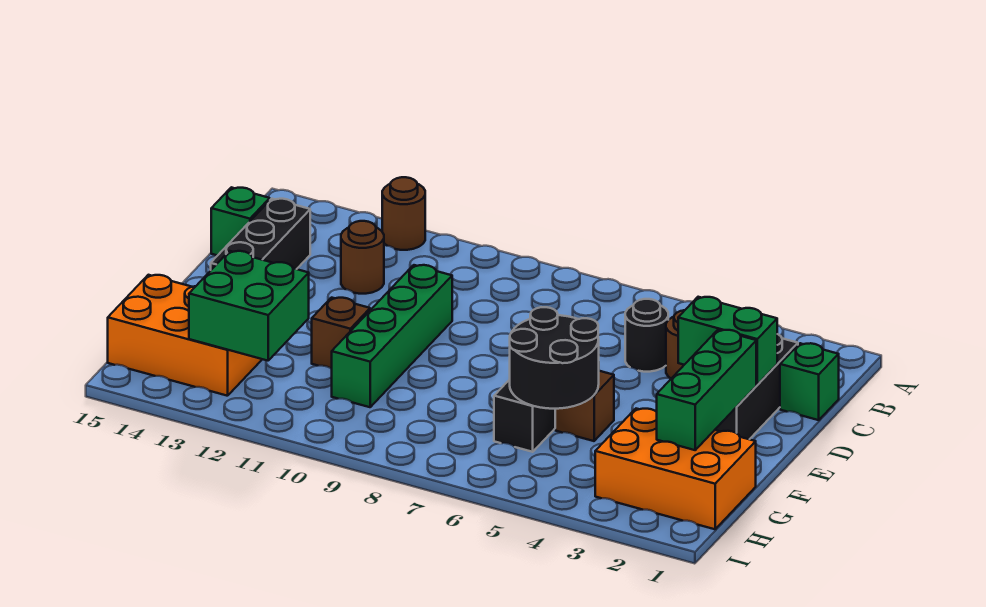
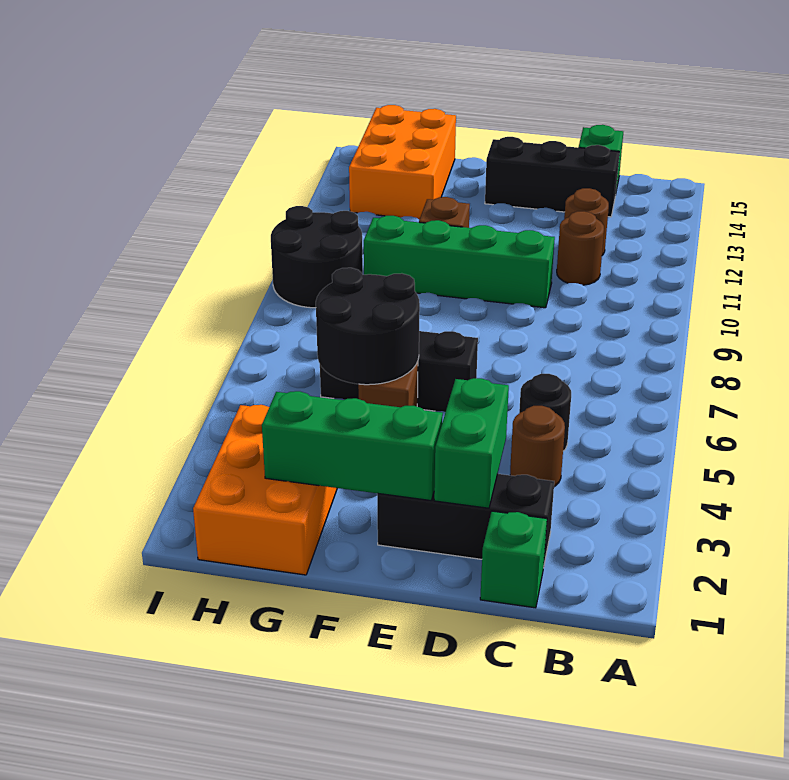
brown round brick A12 level 1 -> brown round brick C11 level 1
green brick G12:H13 level 2 -> none
none -> black round brick H9:I10 level 1

